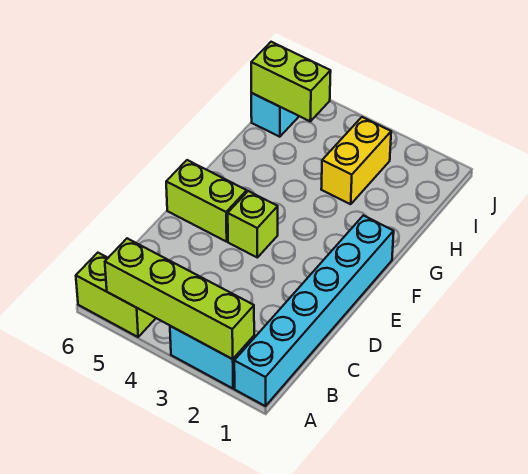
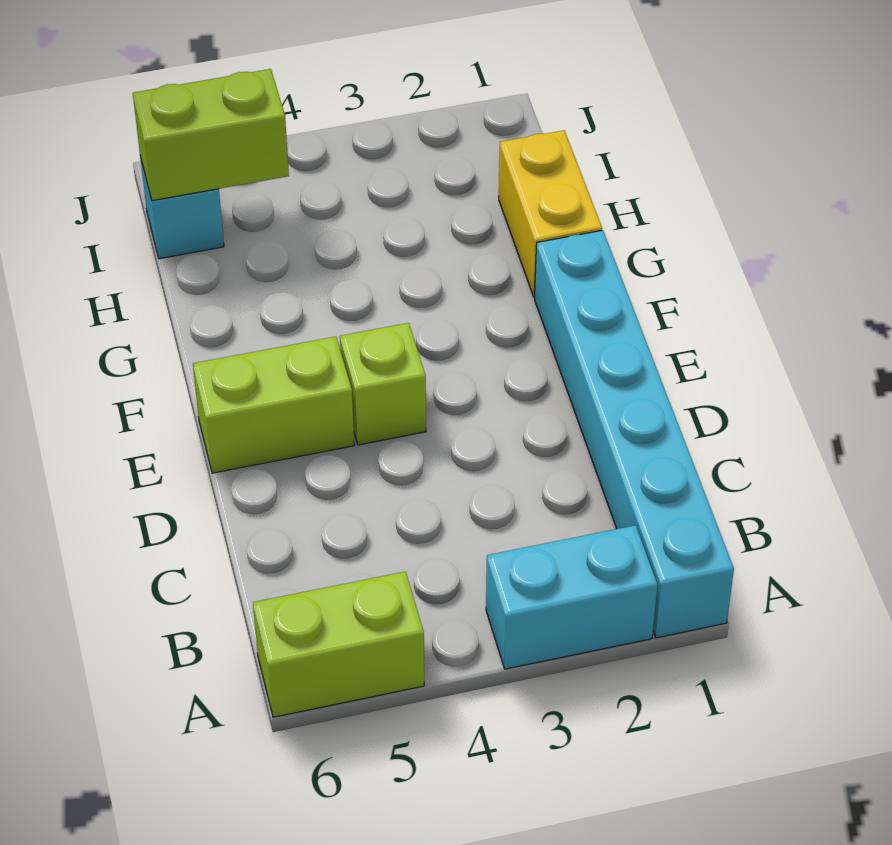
lime brick A2:A5 level 2 -> none
yellow brick H3:I3 level 1 -> yellow brick G1:H1 level 1

